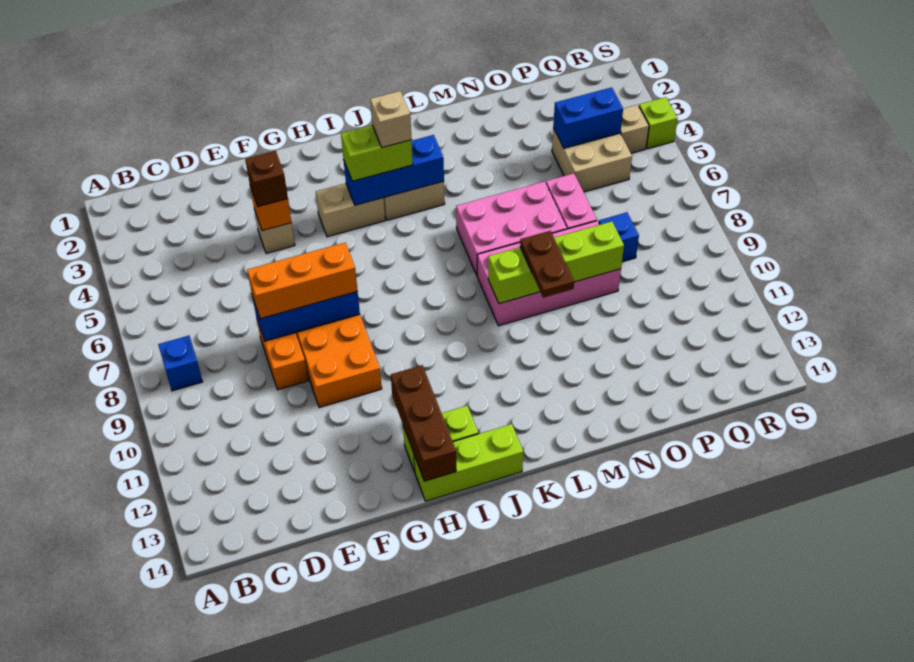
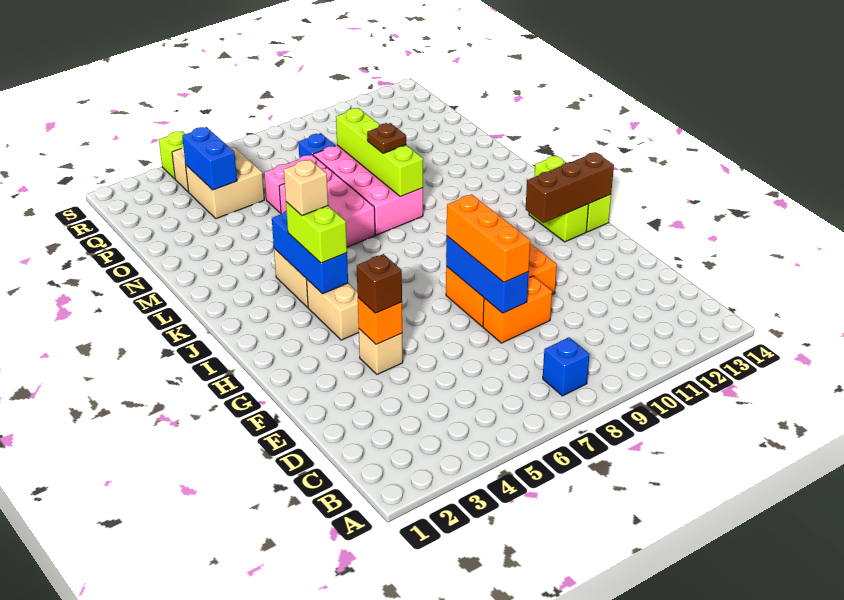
brown plate M9:M10 level 3 -> brown plate M9 level 3

